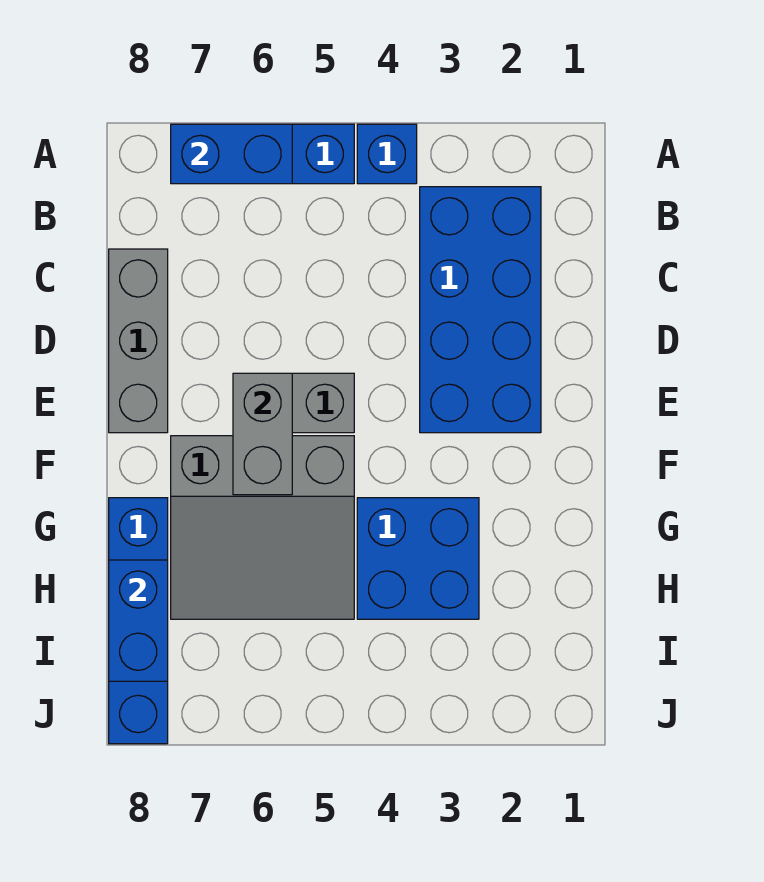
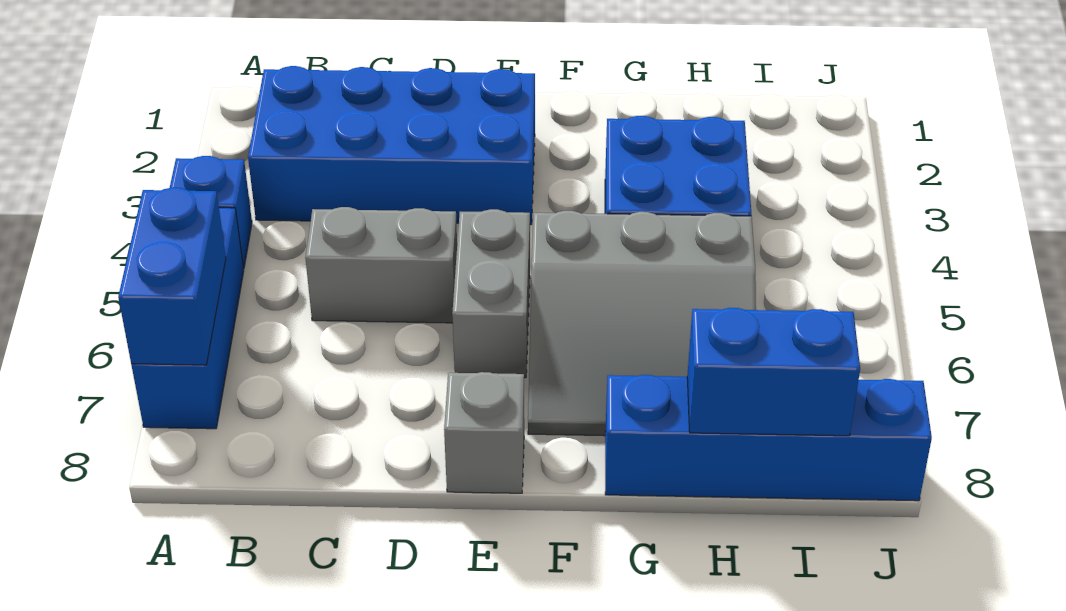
grey brick C8:E8 level 1 -> grey brick E8 level 1
grey brick E6:F6 level 2 -> grey brick C5:D5 level 1
grey slope F5:H7 level 1 top F -> grey slope F5:H7 level 1 top 5

